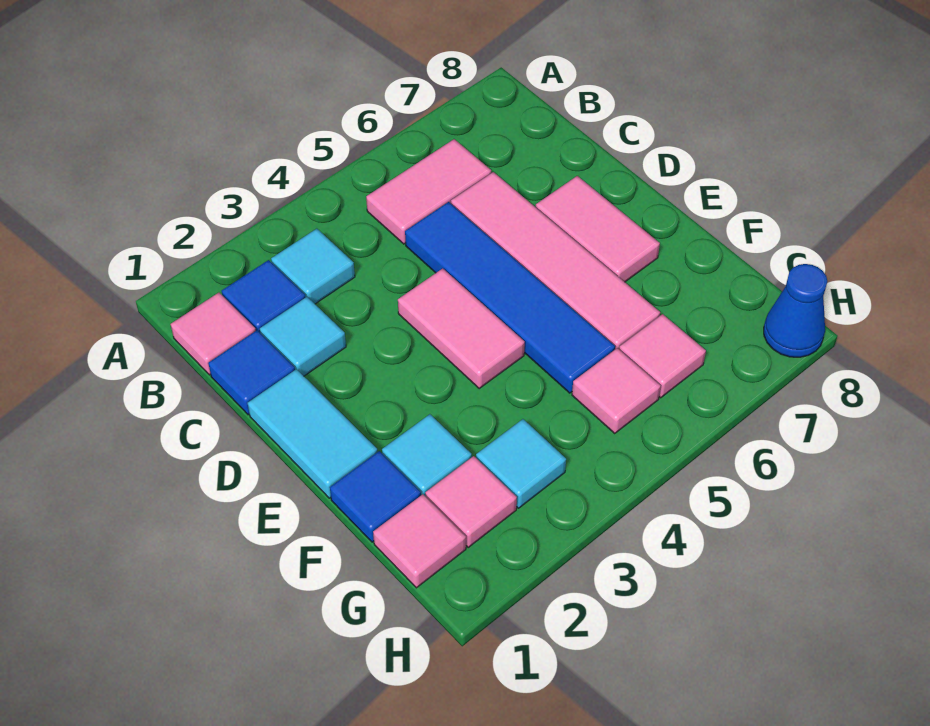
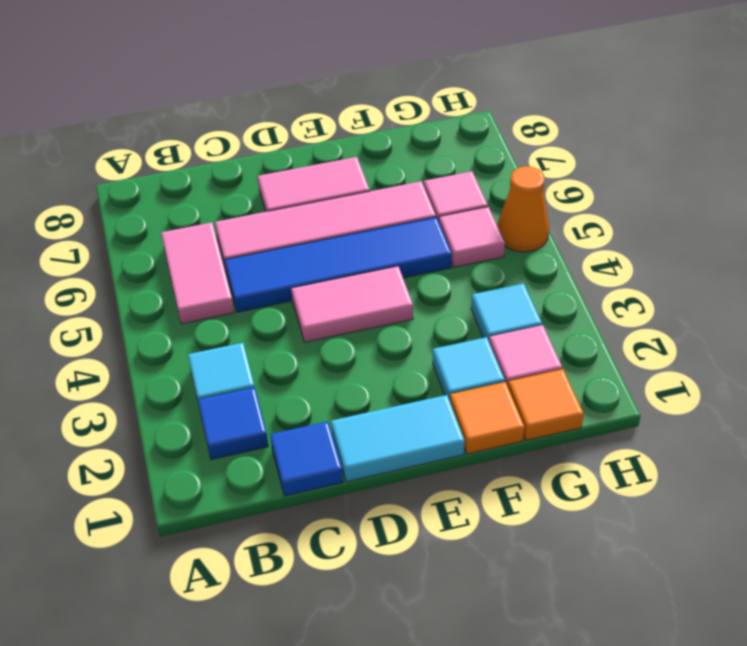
pink tile B1 level 1 -> none
cyan tile C2 level 1 -> none
blue tile F1 level 1 -> orange tile F1 level 1
pink tile G1 level 1 -> orange tile G1 level 1
none -> orange cone H5 level 1
blue cone H8 level 1 -> none

